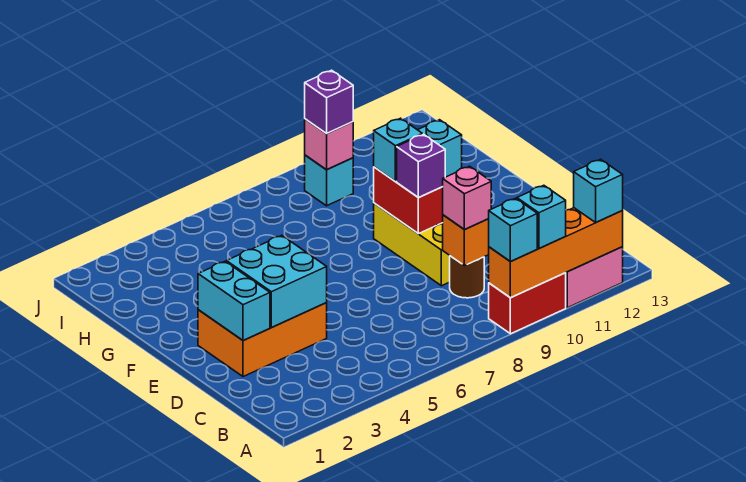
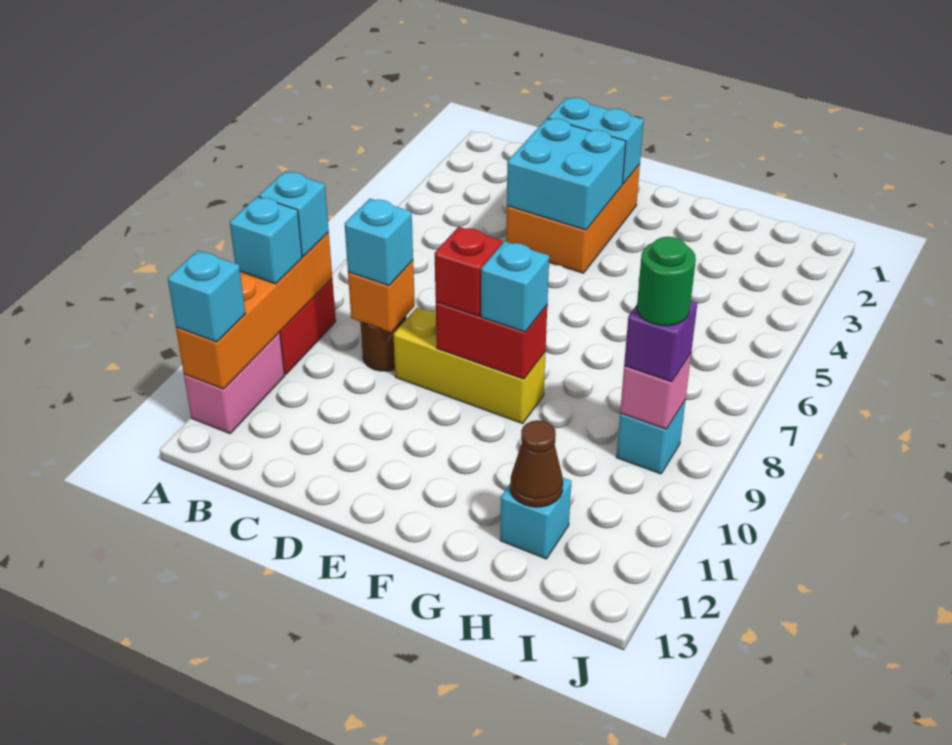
pink brick C9 level 3 -> cyan brick C9 level 3
purple brick E9 level 3 -> red brick E9 level 3
none -> brown cone H12 level 2
none -> green round brick I9 level 4

